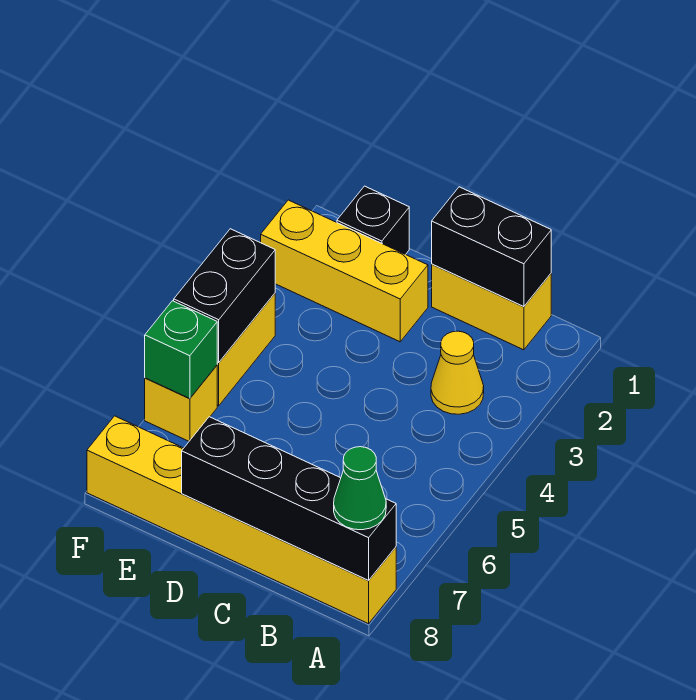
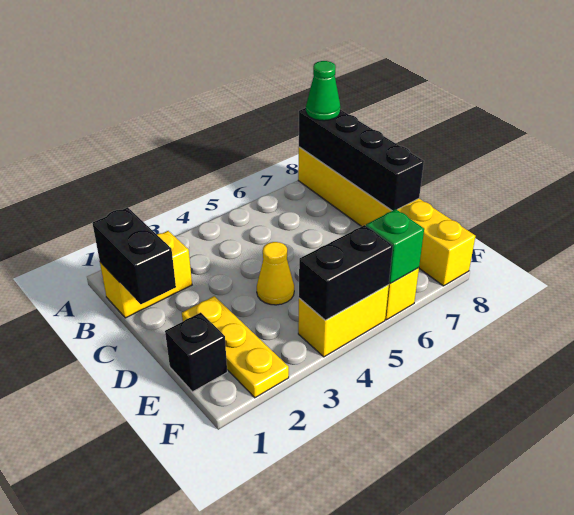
yellow brick B1:C1 level 1 -> yellow brick B1:B2 level 1
yellow cone B3 level 1 -> yellow cone D4 level 1
yellow brick D2:F2 level 1 -> yellow plate D2:F2 level 1

